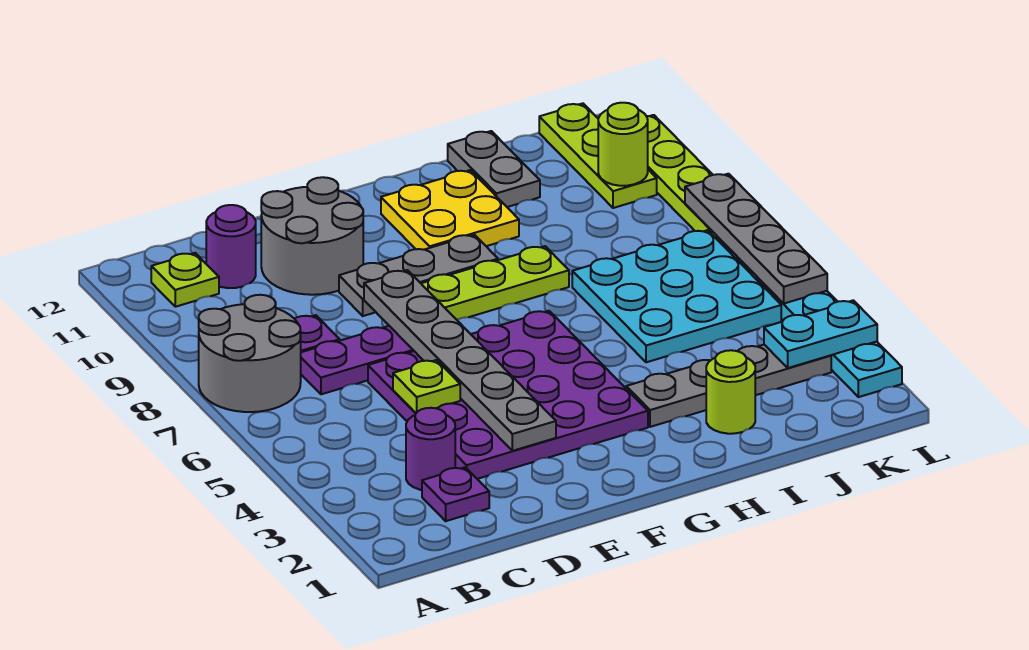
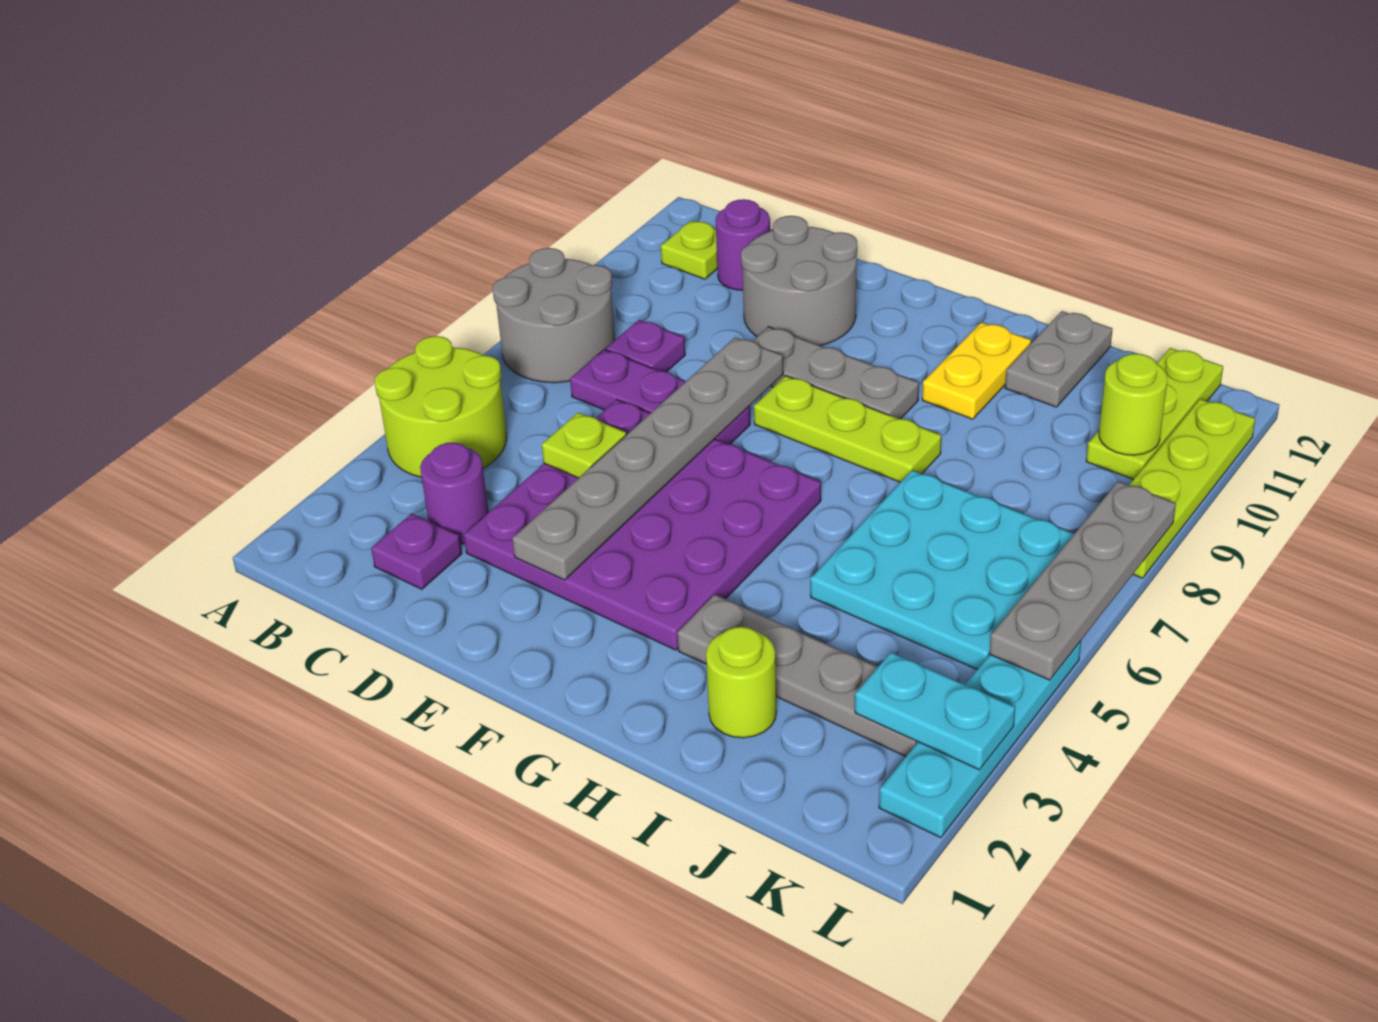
none -> lime round brick A4:B5 level 1
yellow plate G10:H11 level 1 -> yellow plate H10:H11 level 1

